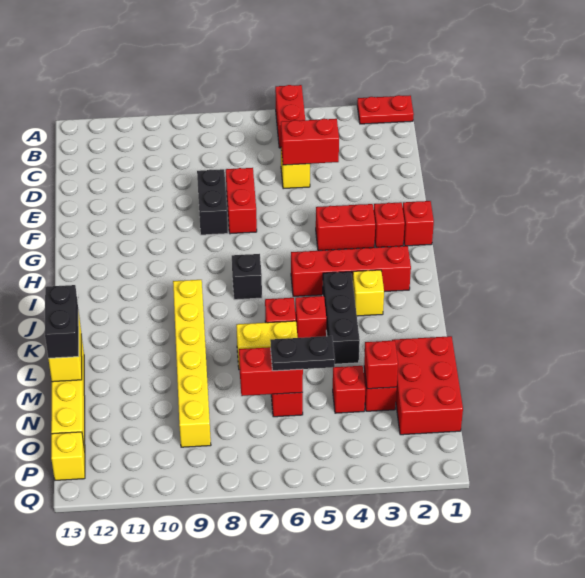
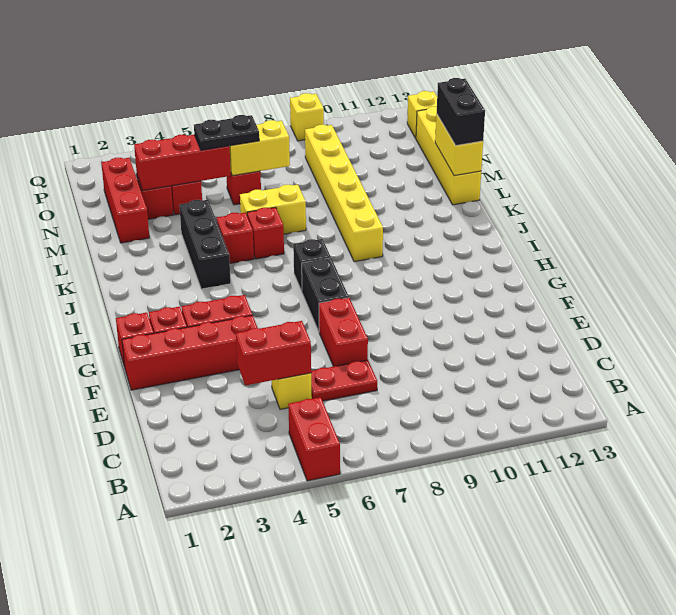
red plate A1:A2 level 1 -> red plate D6:D7 level 1
black brick E8:F8 level 1 -> black brick G7:H7 level 1
red brick I2:I5 level 1 -> red brick F1:F4 level 1
yellow brick J3 level 1 -> yellow brick Q9 level 1
red brick M1:O2 level 1 -> red brick M2:O2 level 1
red brick N3 level 2 -> red brick N3:N5 level 2
red brick N6:N7 level 2 -> yellow brick N6:N7 level 2

